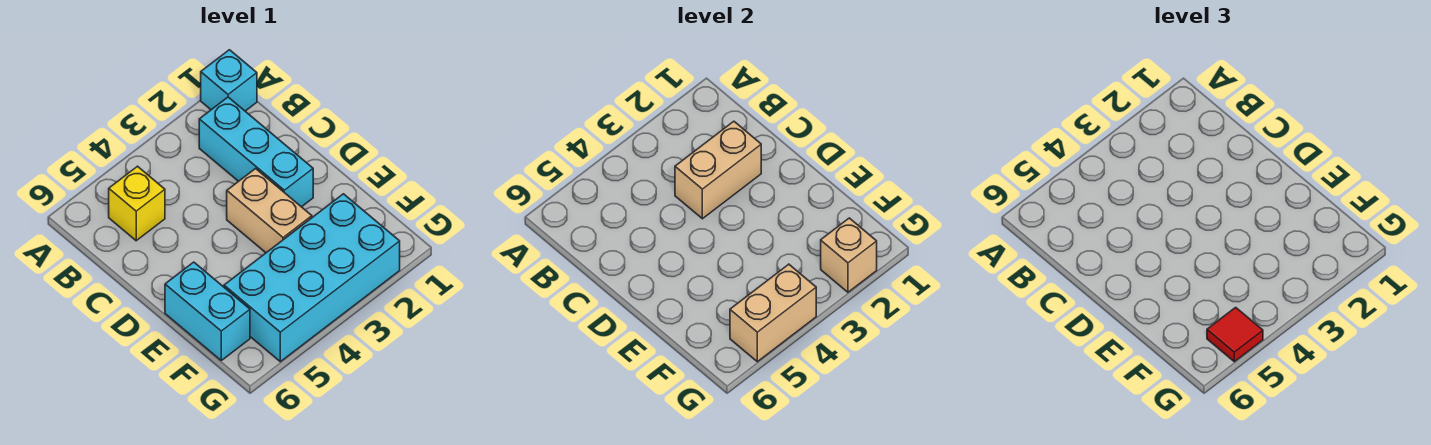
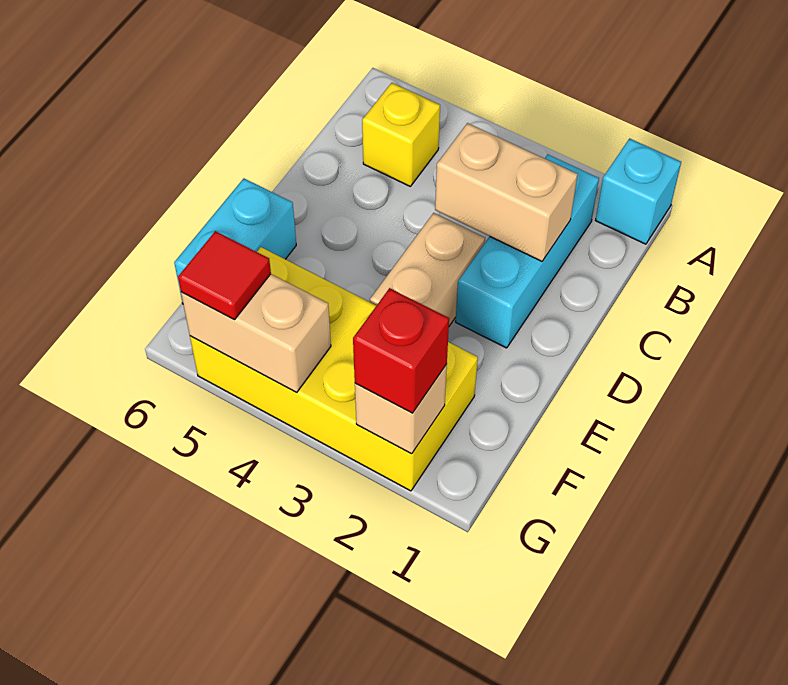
cyan brick F2:G5 level 1 -> yellow brick F2:G5 level 1
none -> red brick G2 level 3

